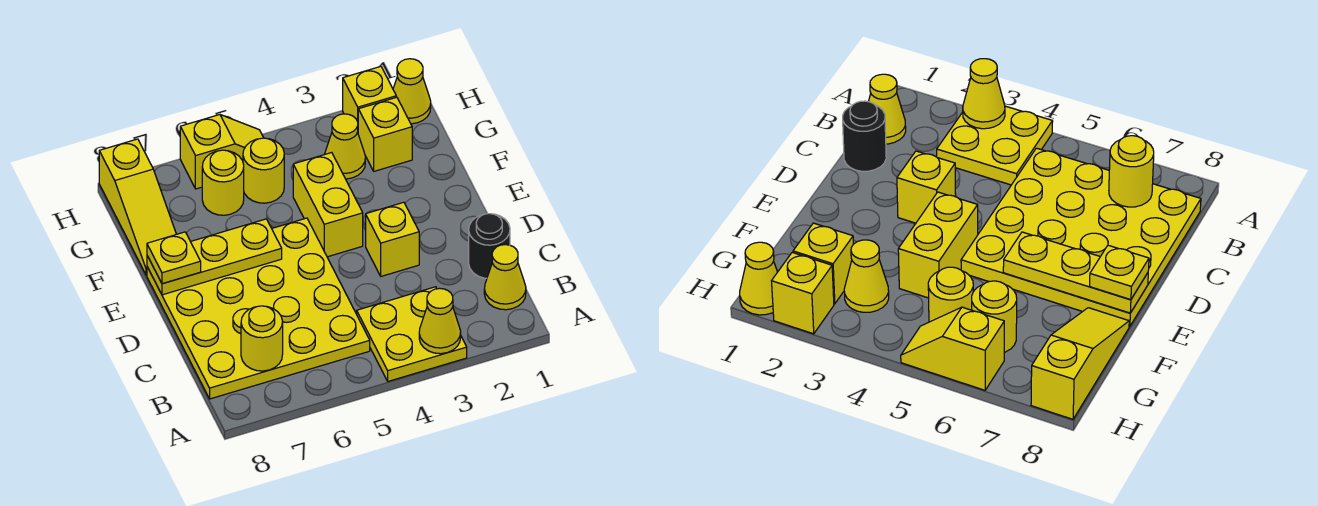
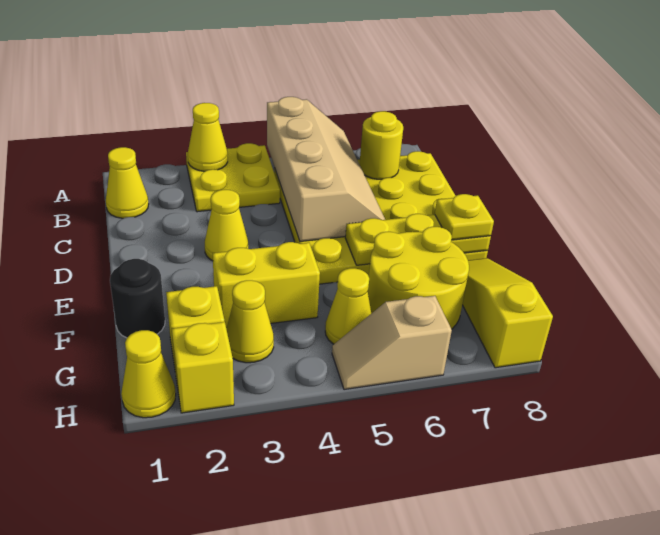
none -> tan slope A5:D6 level 2 top 5
black round brick C1 level 1 -> black round brick F1 level 1
yellow brick D3 level 1 -> yellow cone D3 level 1
yellow brick E4:F4 level 1 -> yellow brick F3:F4 level 1
yellow round brick G5 level 1 -> yellow cone G5 level 1
yellow round brick G6 level 1 -> yellow round brick F6:G7 level 1
yellow slope H5:H6 level 1 top 6 -> tan slope H5:H6 level 1 top 6

